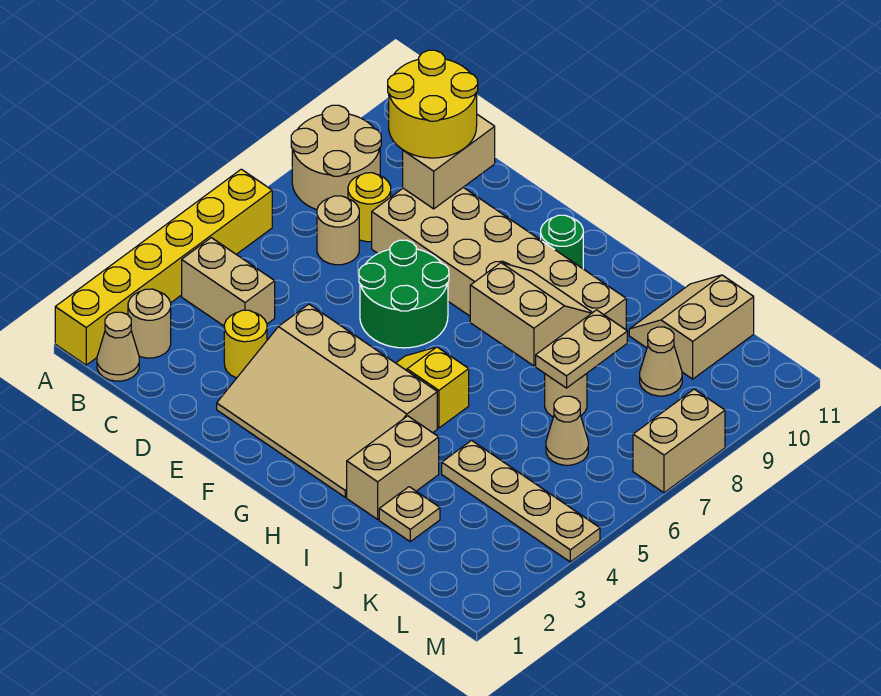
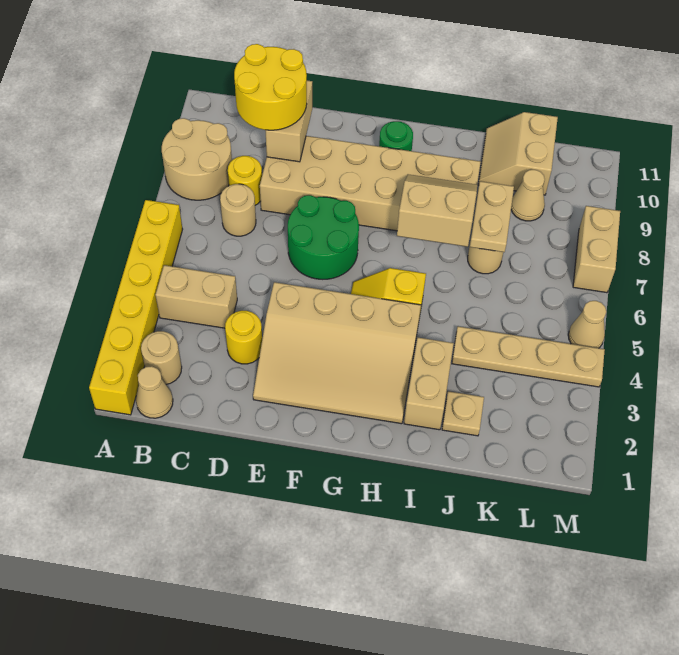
tan cone K6 level 1 -> tan cone M5 level 1

